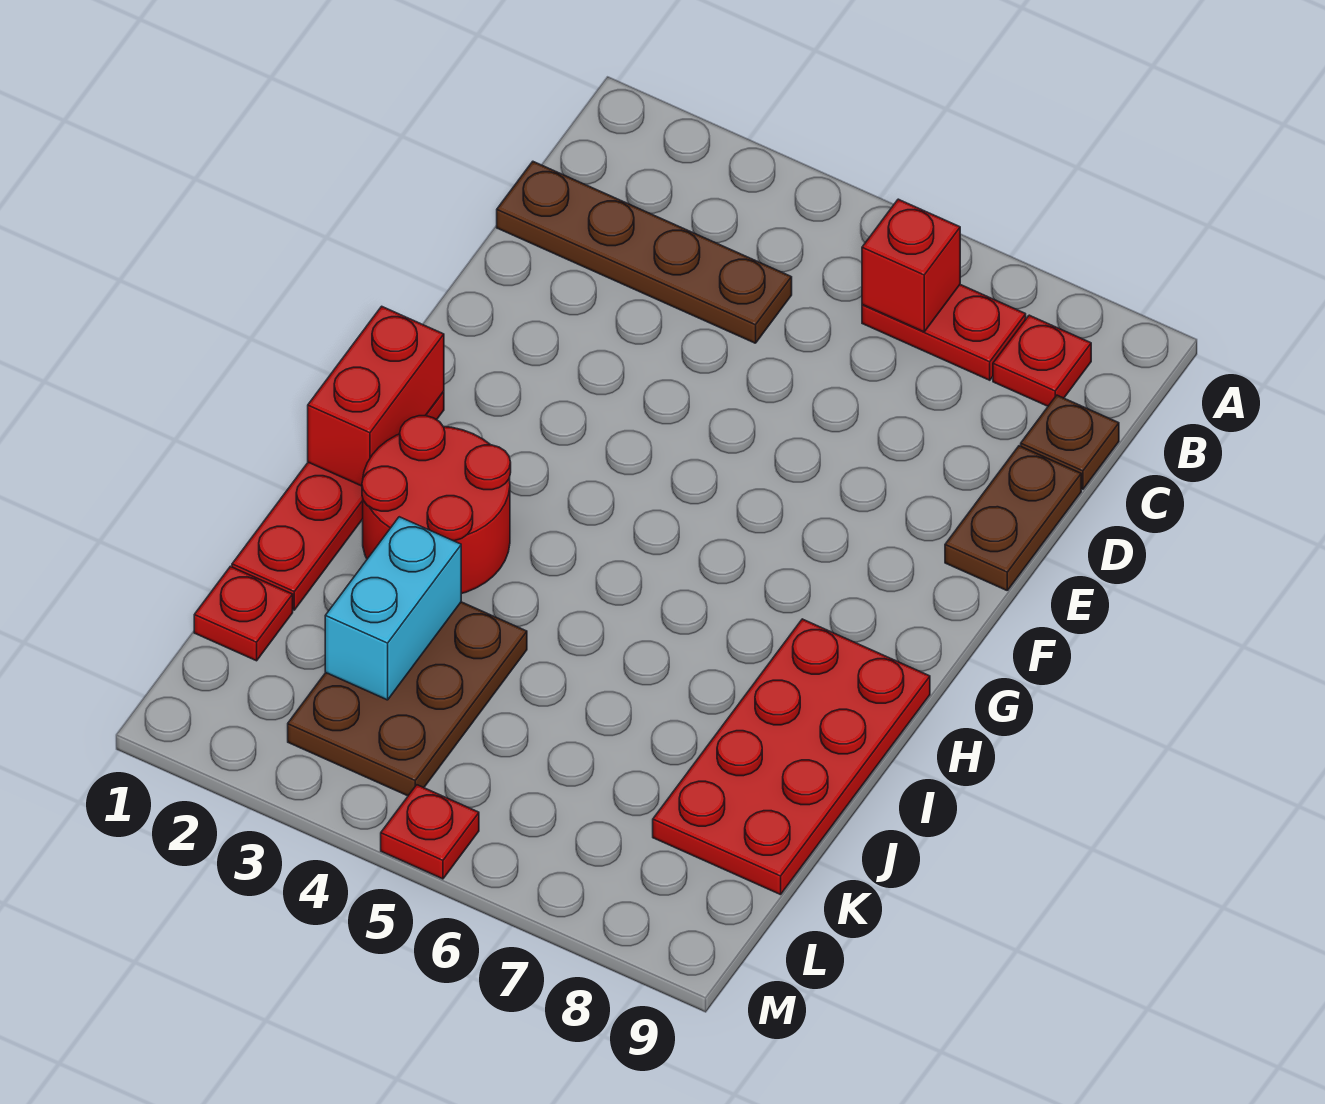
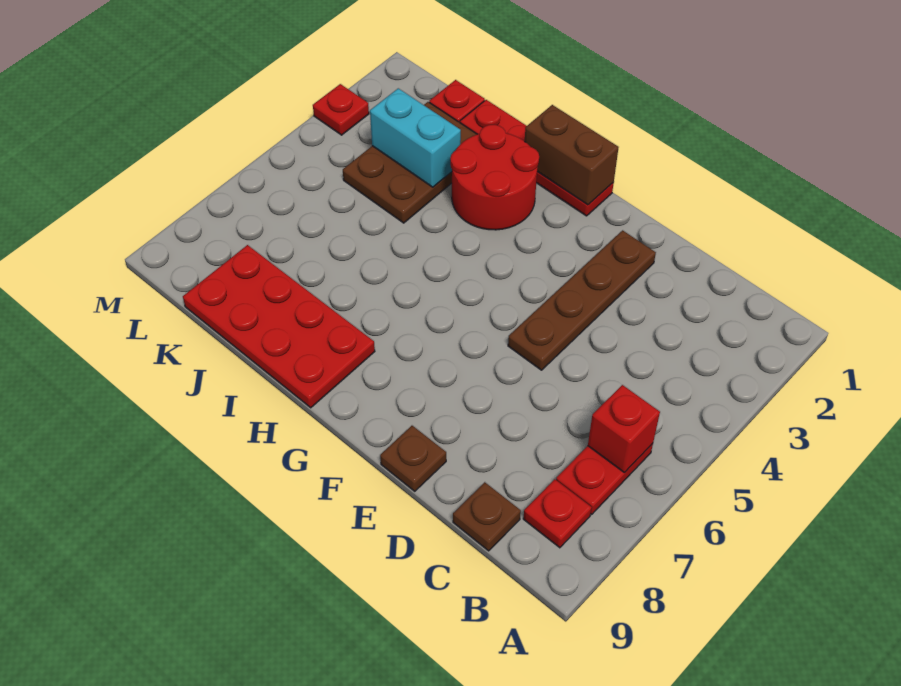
brown plate C1:C4 level 1 -> brown plate E2:E5 level 1
brown plate D9:E9 level 1 -> brown plate E9 level 1
red brick G1:H1 level 2 -> brown brick G1:H1 level 2
brown plate J3:L4 level 1 -> brown plate J2:K4 level 1
red plate M5 level 1 -> red plate M3 level 1

